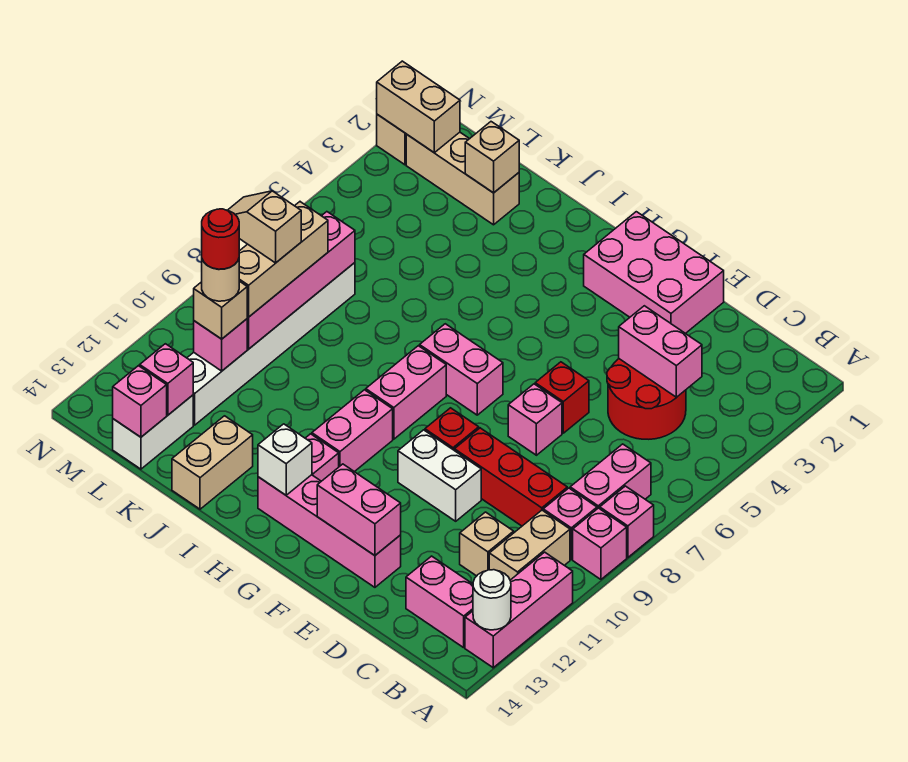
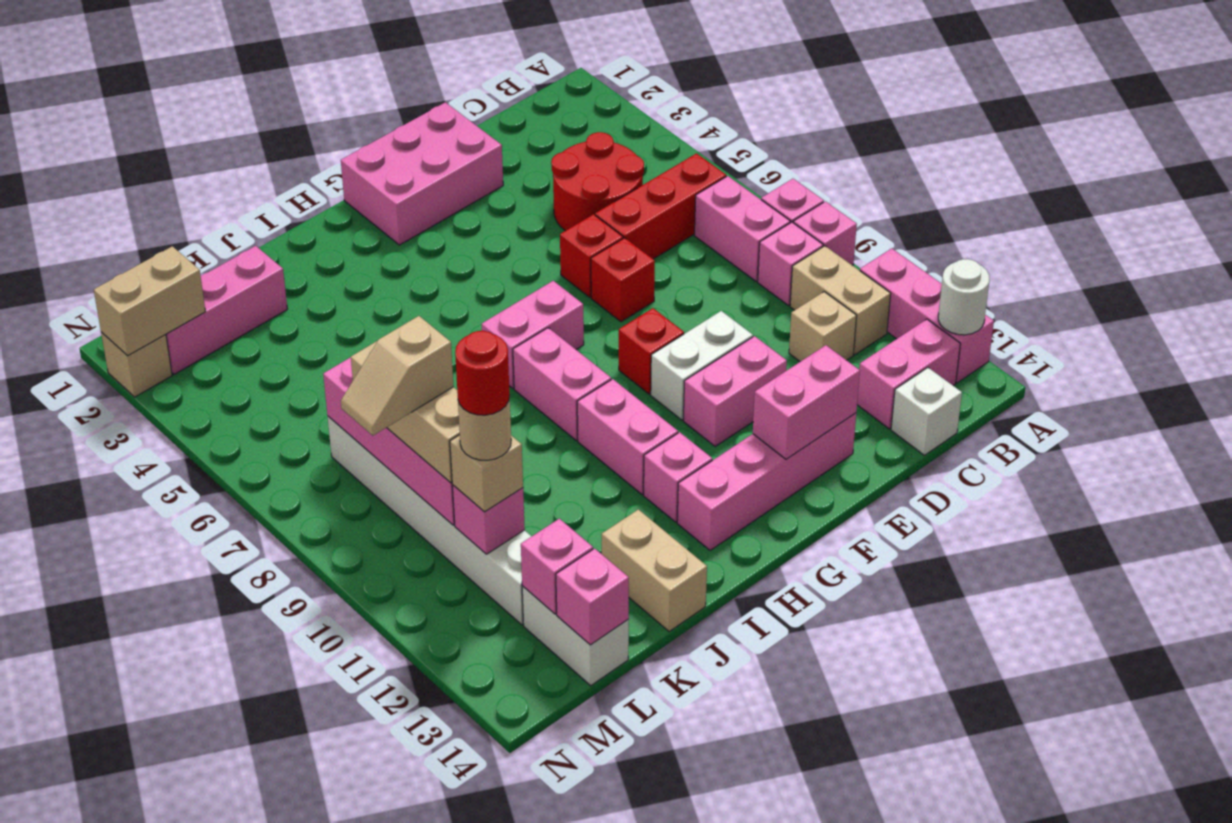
pink brick C4:D4 level 2 -> pink brick E11:F11 level 1
red brick C9:E9 level 1 -> red brick B6:D6 level 1
pink brick E7 level 1 -> red brick E7 level 1
white brick H13 level 2 -> white brick C14 level 1
tan brick K2:M2 level 1 -> pink brick K2:M2 level 1
tan brick K2 level 2 -> none

